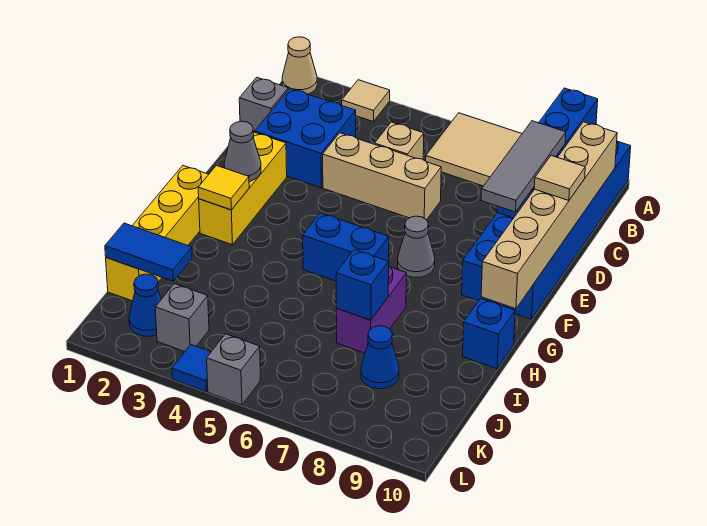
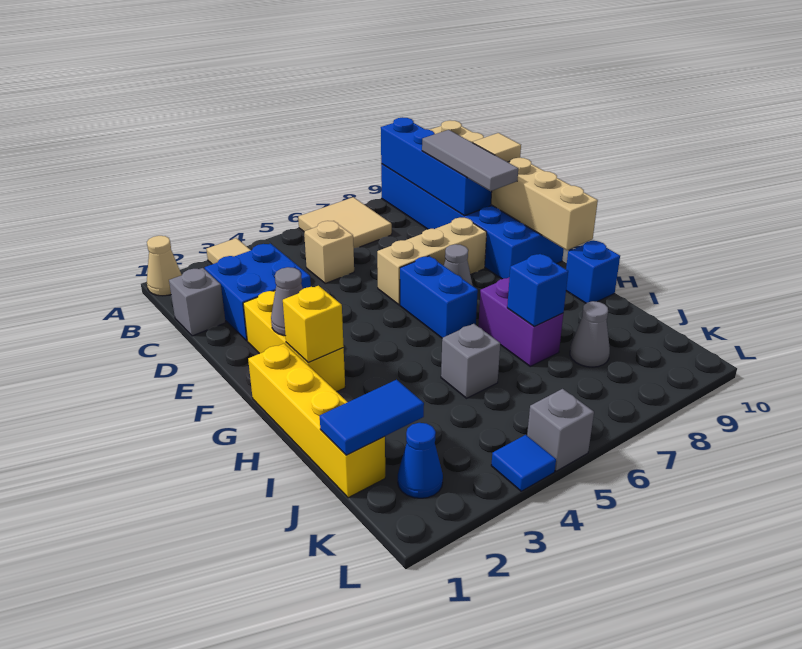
tan brick D4:D6 level 1 -> tan brick E6:E8 level 1
yellow tile G2 level 2 -> yellow brick G2 level 2
blue brick G5:G6 level 1 -> blue brick F6:G6 level 1
blue cone J8 level 1 -> grey cone J8 level 1
grey brick K3 level 1 -> grey brick I5 level 1

